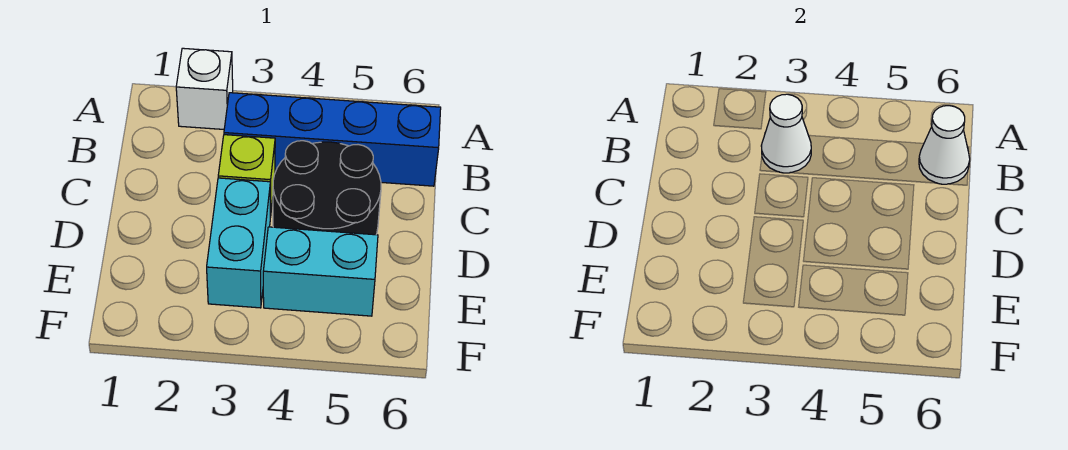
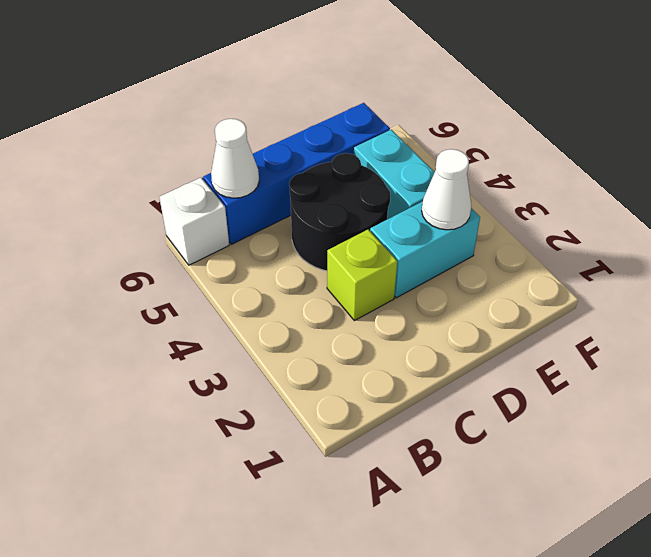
white brick A2 level 1 -> white brick A6 level 1
blue brick B3:B6 level 1 -> blue brick B6:E6 level 1
white cone B3 level 2 -> white cone E3 level 2

